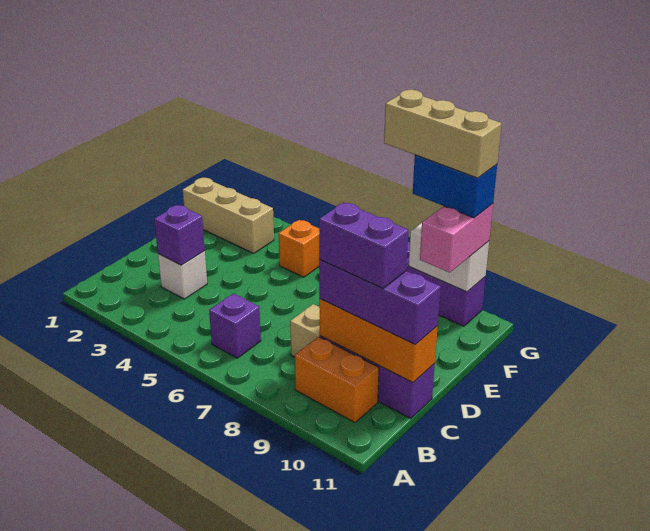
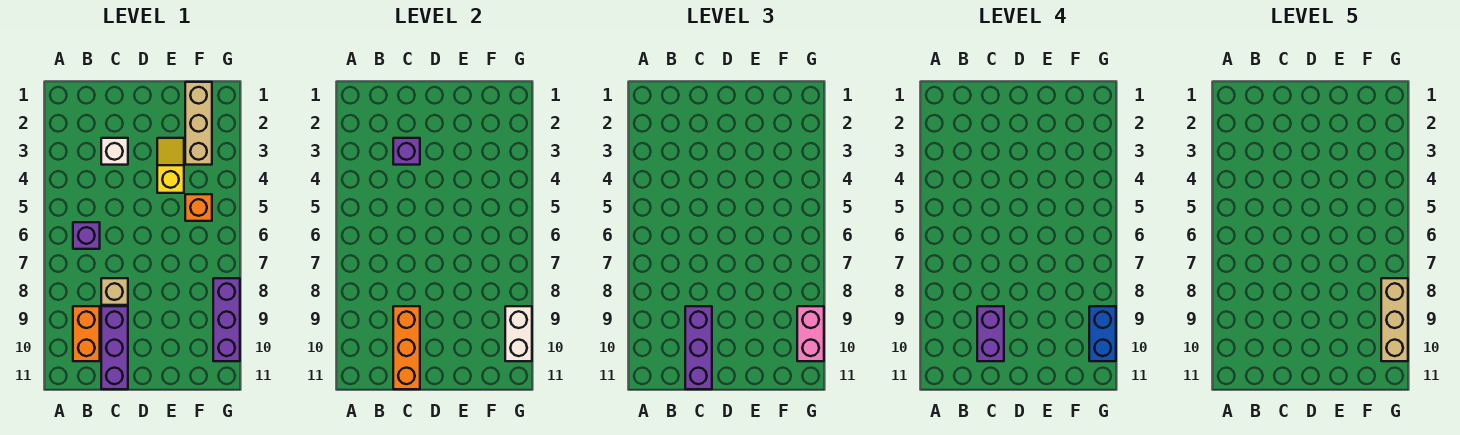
none -> yellow slope E3:E4 level 1 top 4
pink brick F10:G10 level 3 -> pink brick G9:G10 level 3

